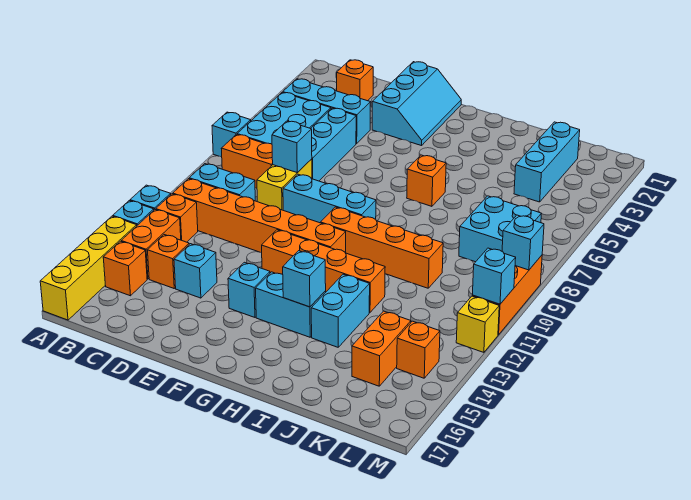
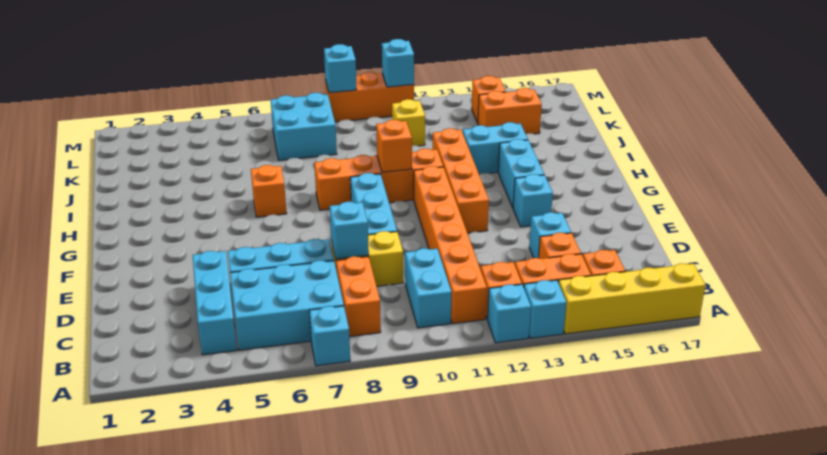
orange brick C2 level 1 -> orange brick H10 level 2
cyan slope E1:F3 level 1 top E -> none
orange brick G10:J10 level 1 -> orange brick H8:H11 level 1
cyan brick H14 level 2 -> none
cyan brick K2:K4 level 1 -> none
yellow brick M12 level 1 -> yellow brick K11 level 1

